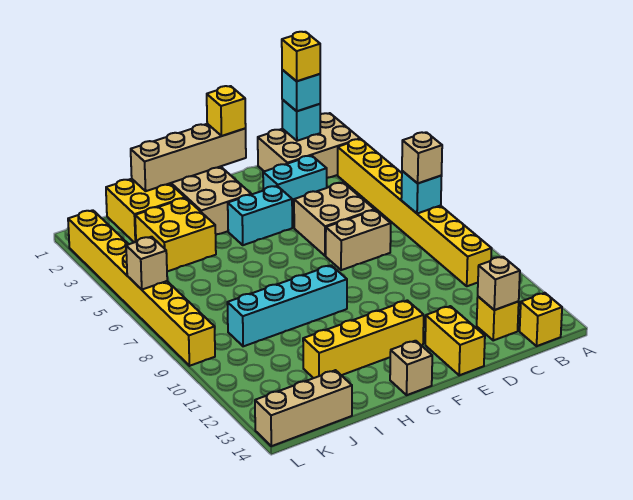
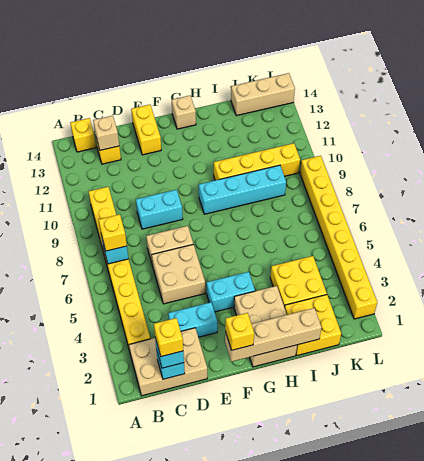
tan brick B7 level 3 -> yellow brick B7 level 3
none -> cyan brick D9:E9 level 1
yellow brick F12:I12 level 1 -> yellow brick H10:K10 level 1
tan brick L6 level 2 -> none

